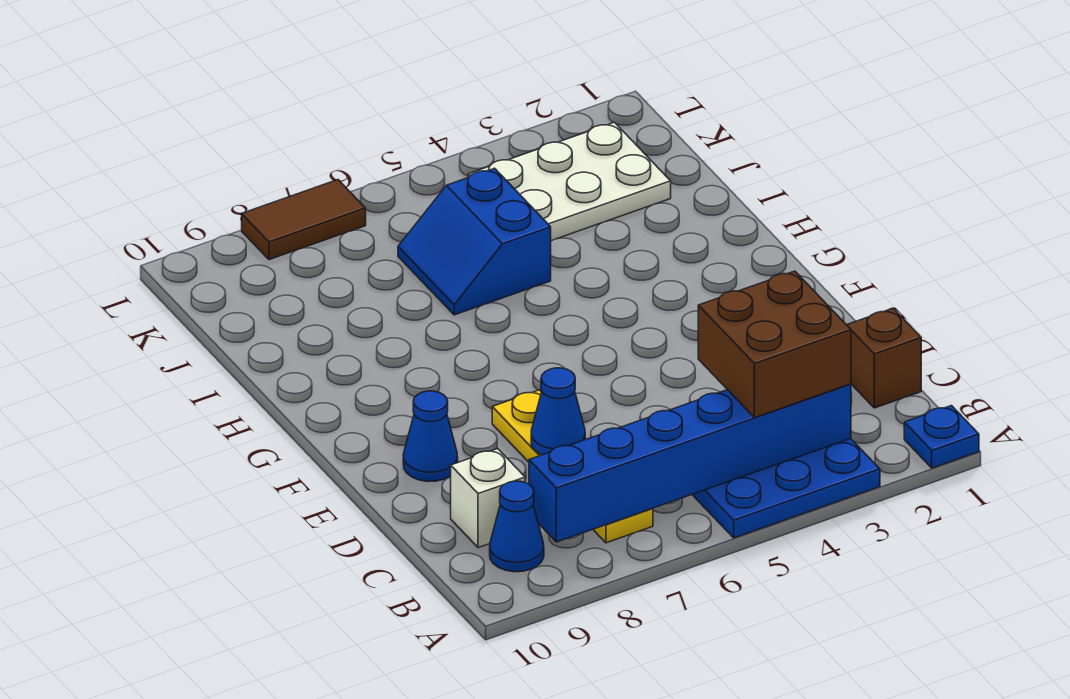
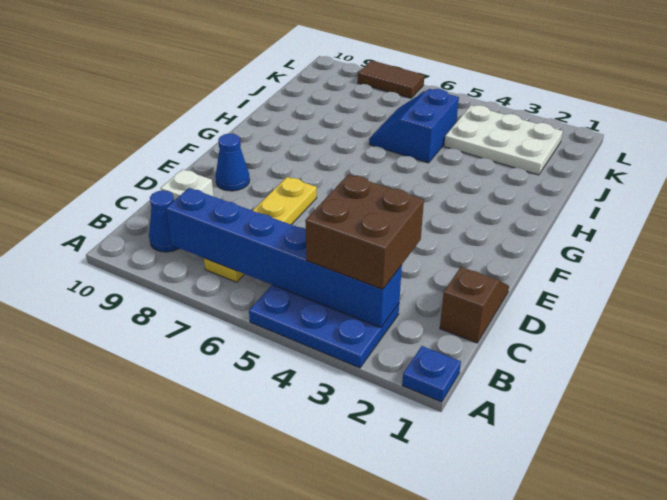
blue cone D7 level 2 -> none

